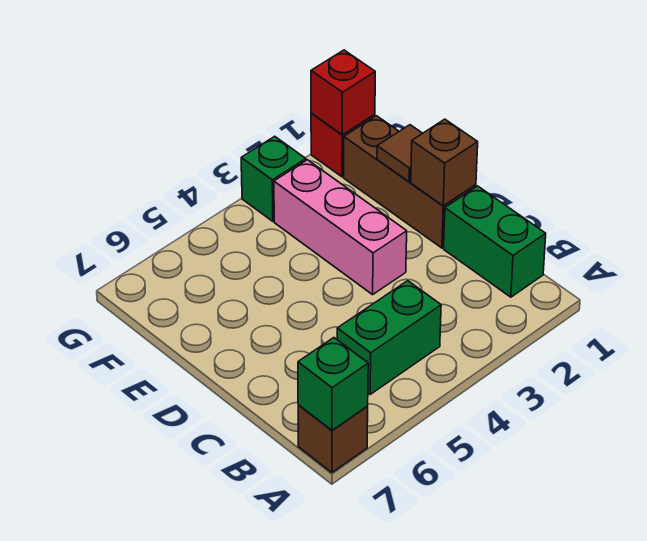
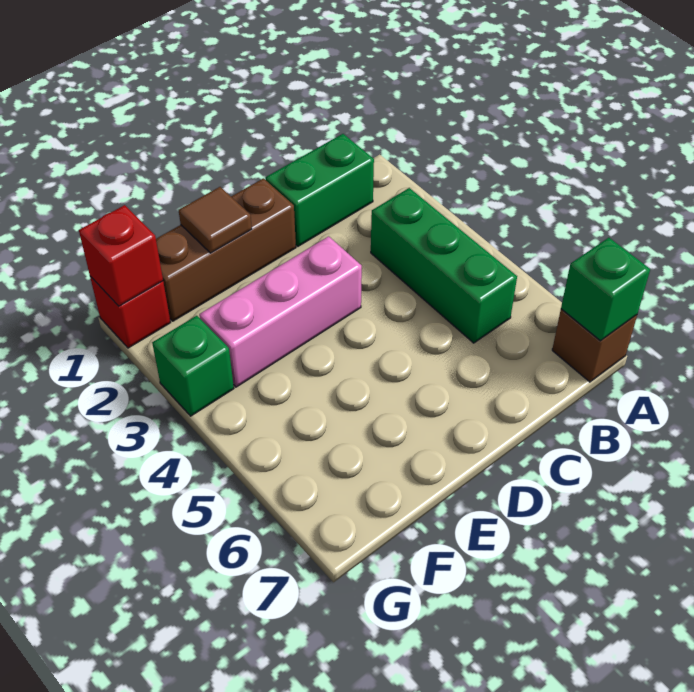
green brick B4:B5 level 1 -> green brick B3:B5 level 1
brown brick D1 level 2 -> none

